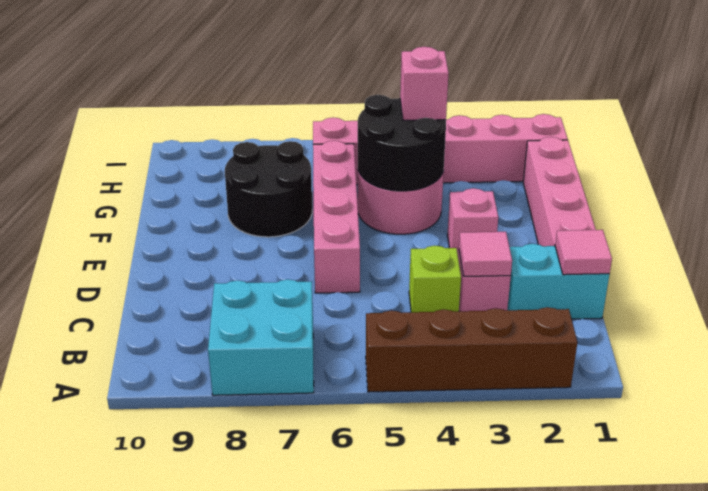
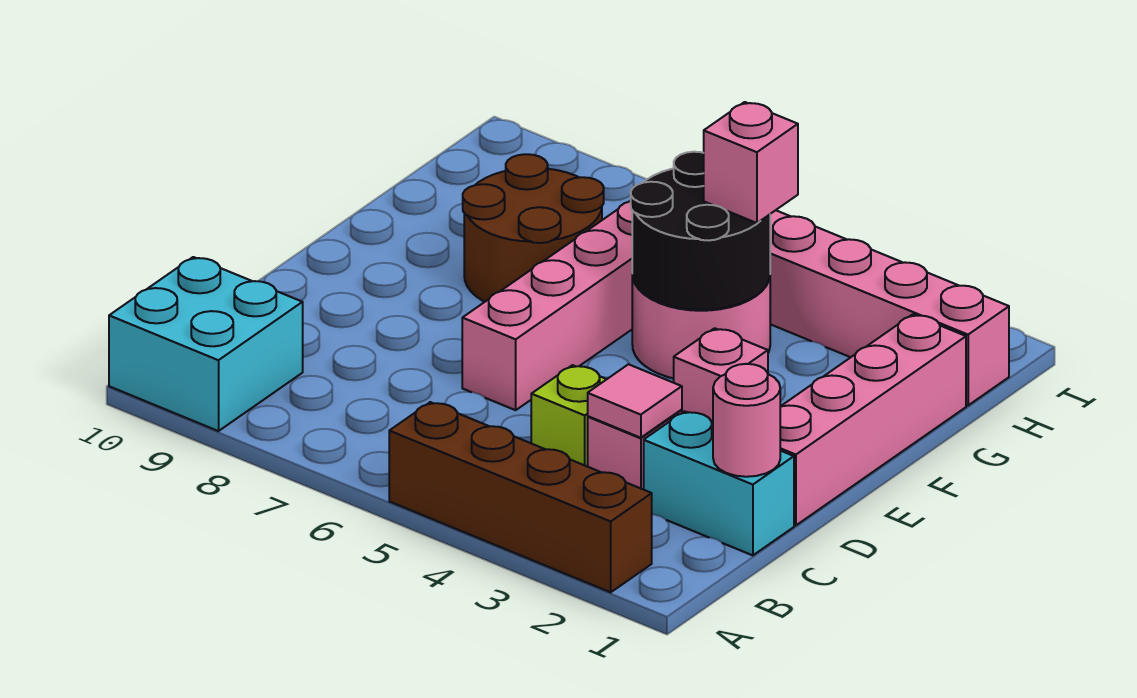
cyan brick A7:B8 level 1 -> cyan brick A9:B10 level 1
pink tile C1 level 2 -> pink round brick C1 level 2
black round brick F7:G8 level 1 -> brown round brick F7:G8 level 1

